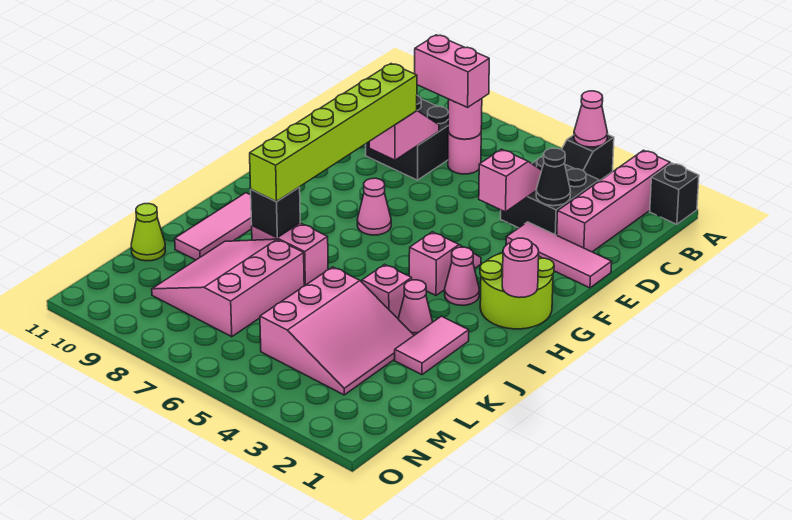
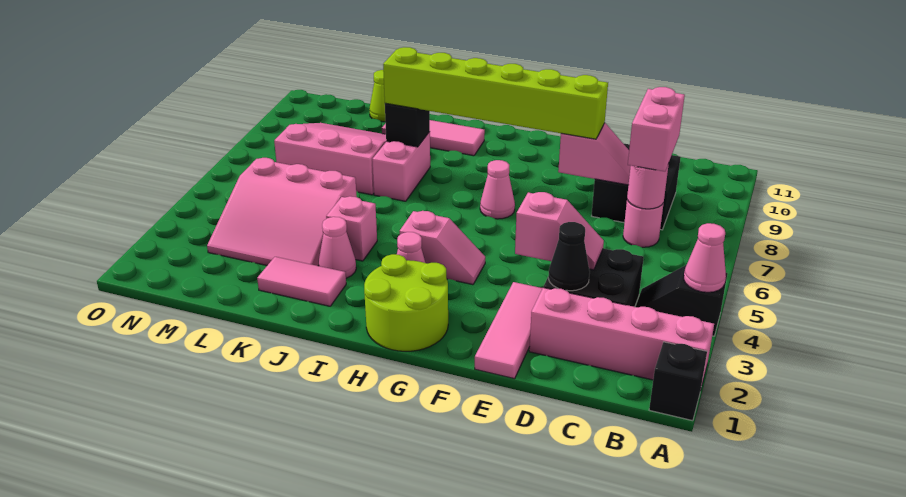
pink round brick H1 level 2 -> none

